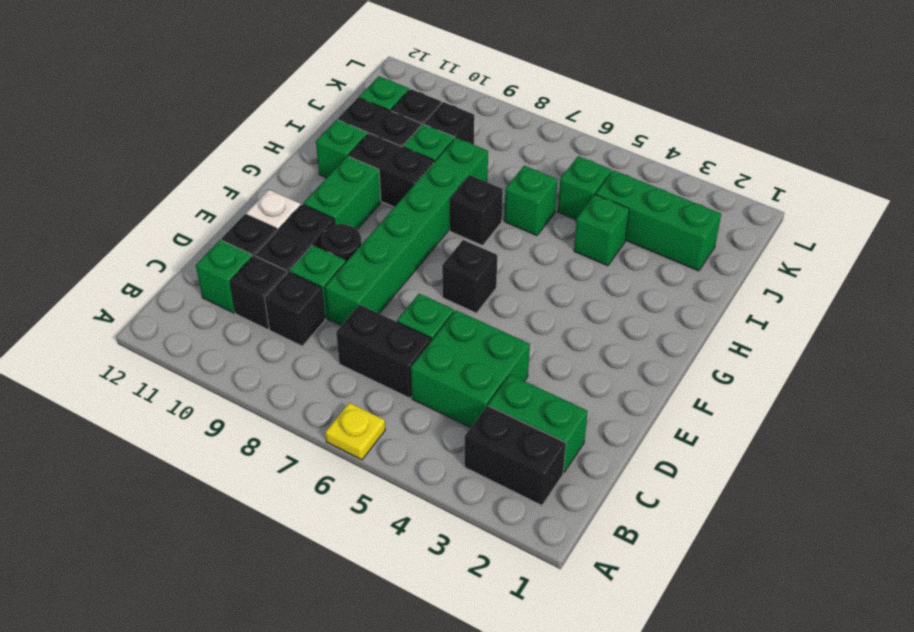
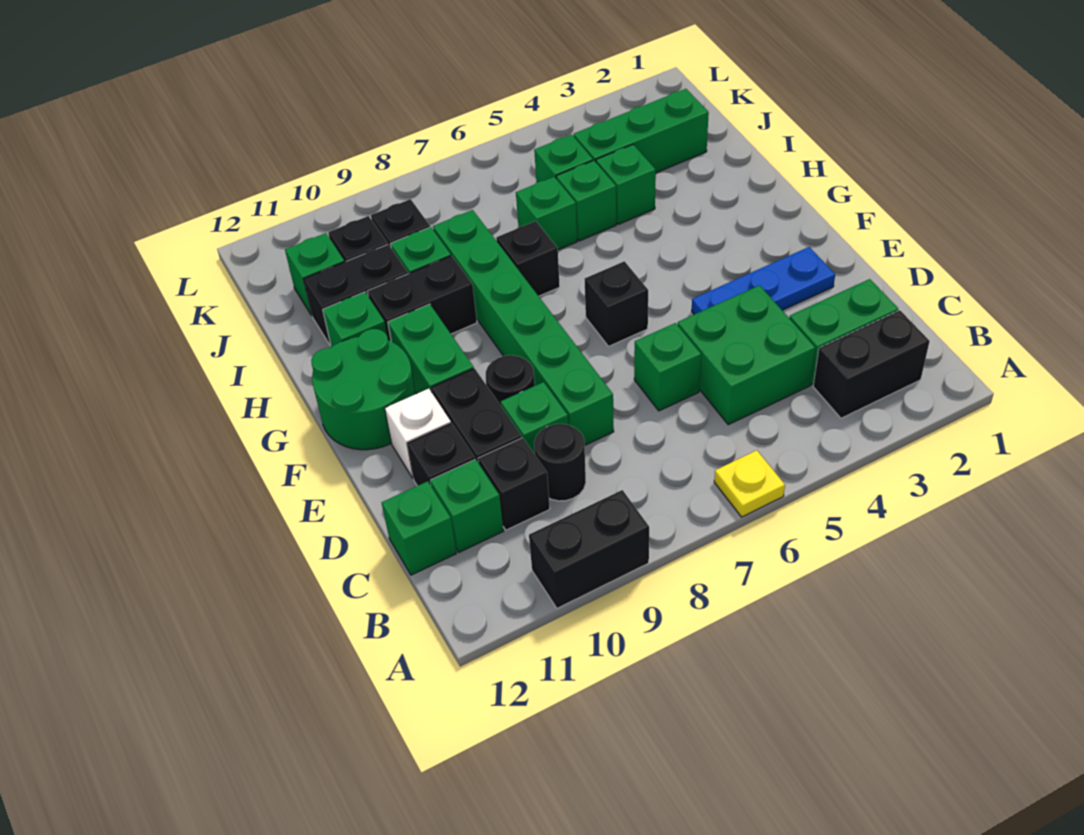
black brick C6:C7 level 1 -> black brick A9:A10 level 1
black brick C9 level 1 -> black round brick C9 level 1
none -> green brick C12 level 1
none -> blue plate E2:E4 level 1
none -> green round brick F11:G12 level 1
none -> green brick I5 level 1

